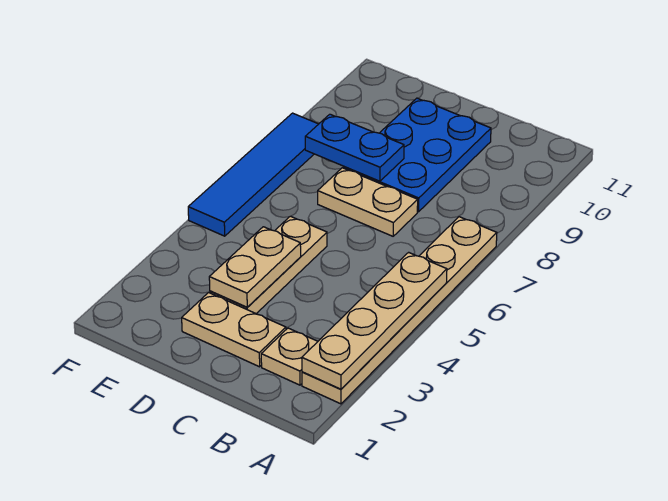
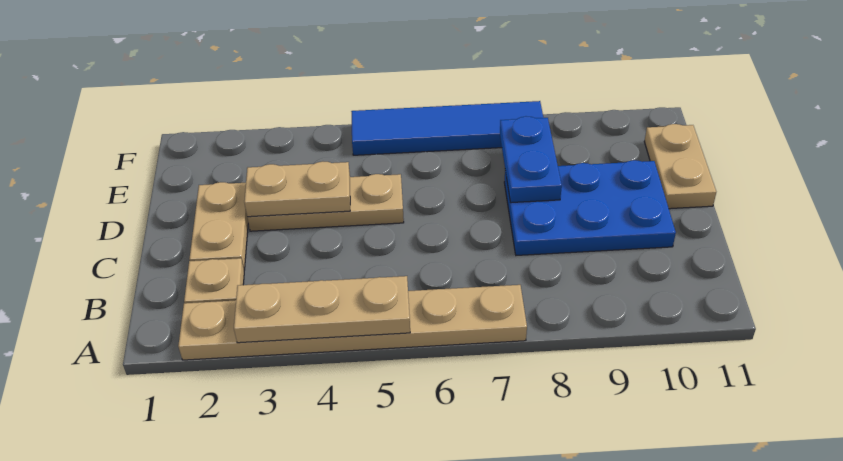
tan plate A2:A5 level 2 -> tan plate A3:A5 level 2
tan plate C7:D7 level 1 -> tan plate D11:E11 level 1

